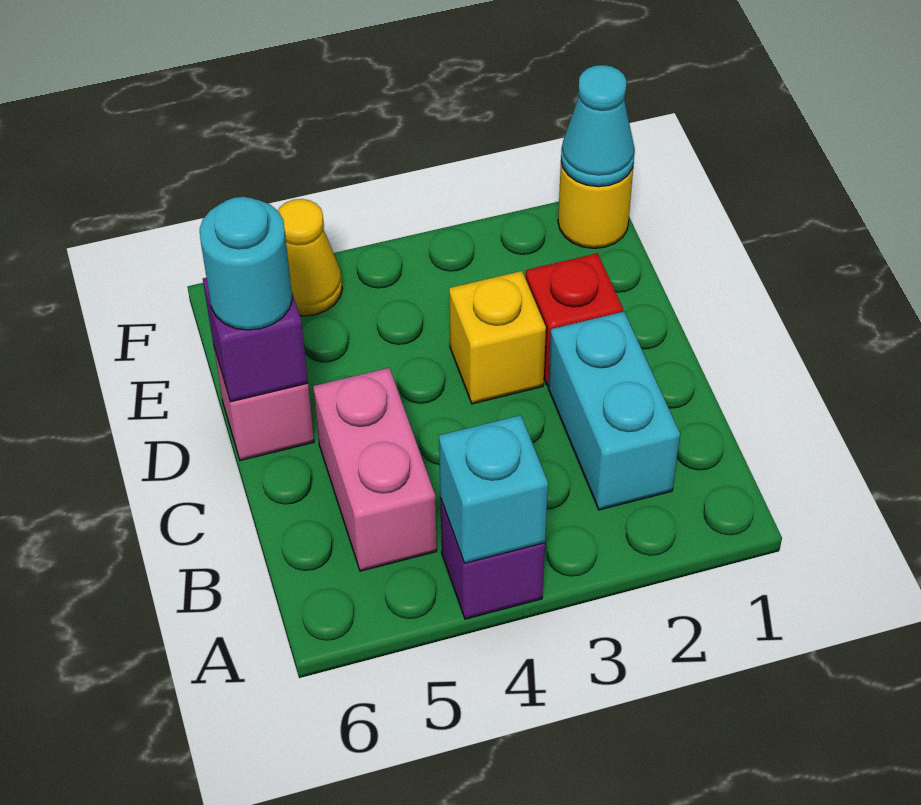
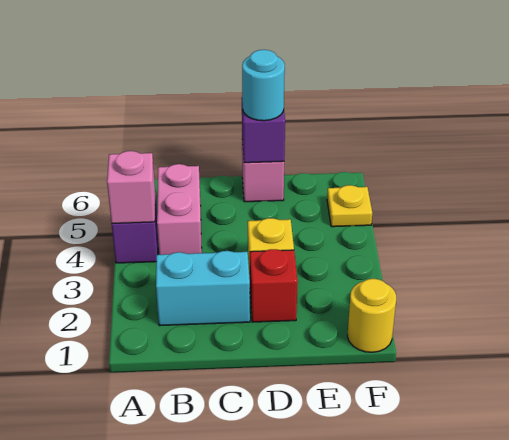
cyan brick A4 level 2 -> pink brick A4 level 2
pink brick B5:C5 level 1 -> pink brick B4:B5 level 1
cyan cone F1 level 2 -> none
yellow cone F5 level 1 -> yellow plate F5 level 1

